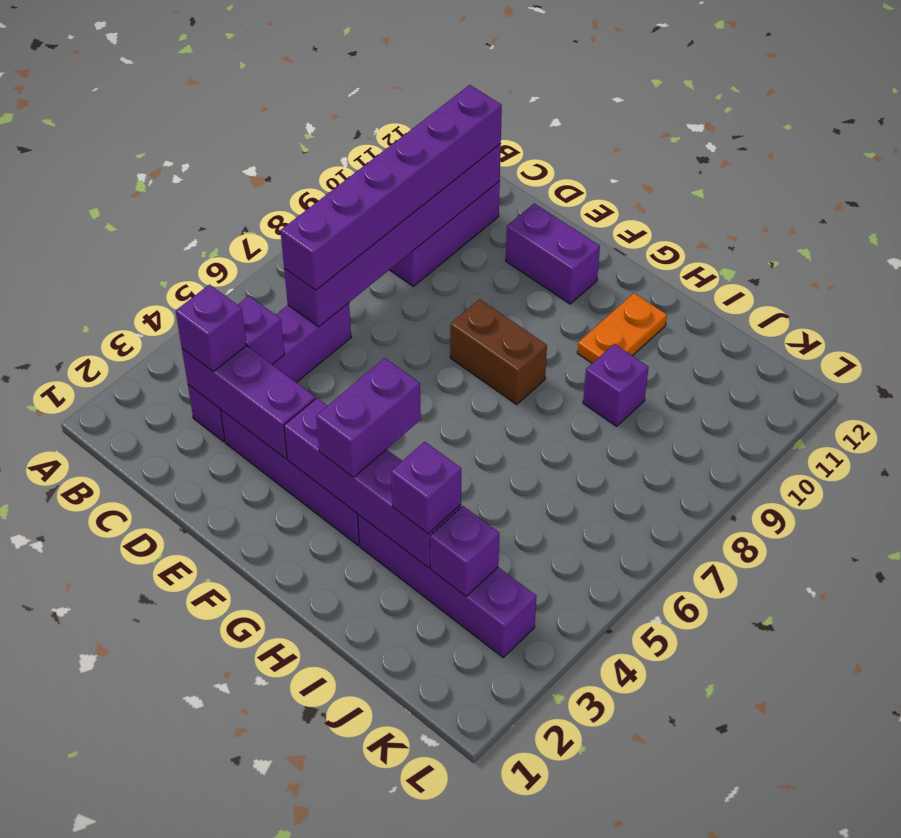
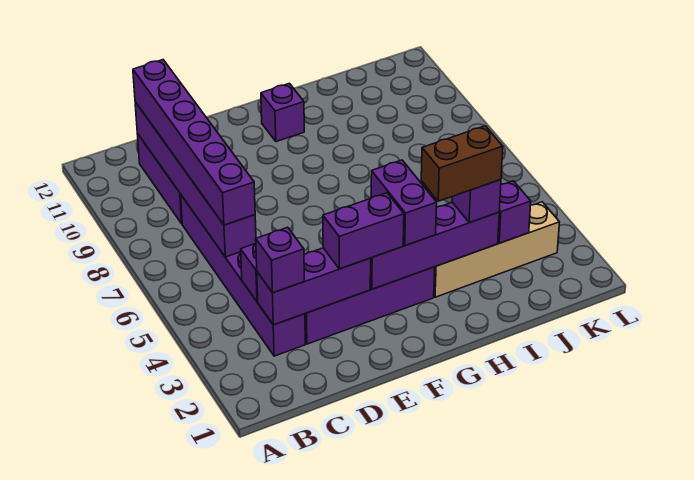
purple brick C3:C6 level 1 -> purple brick C3:C8 level 1
purple brick E11:F11 level 1 -> purple brick E3:F3 level 3
brown brick F8:G8 level 1 -> brown brick H3:I3 level 4
purple brick H3:K3 level 1 -> tan brick H3:K3 level 1
orange plate H10:H11 level 1 -> none
purple brick I9 level 1 -> purple brick G11 level 1

